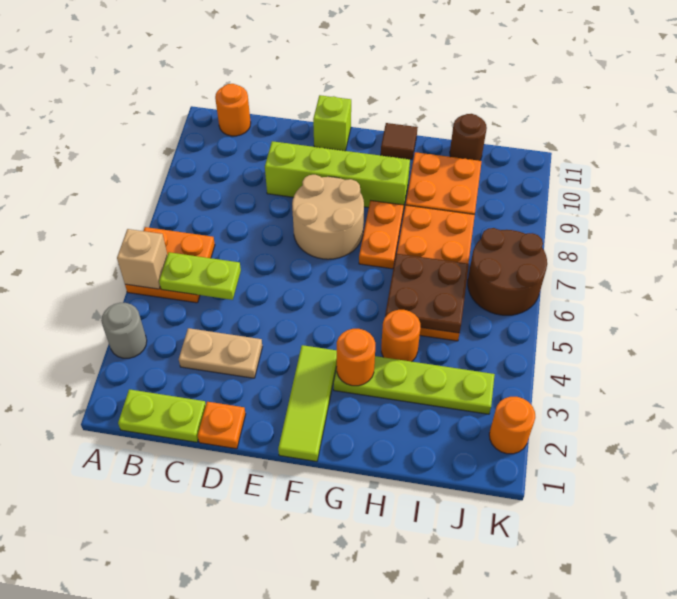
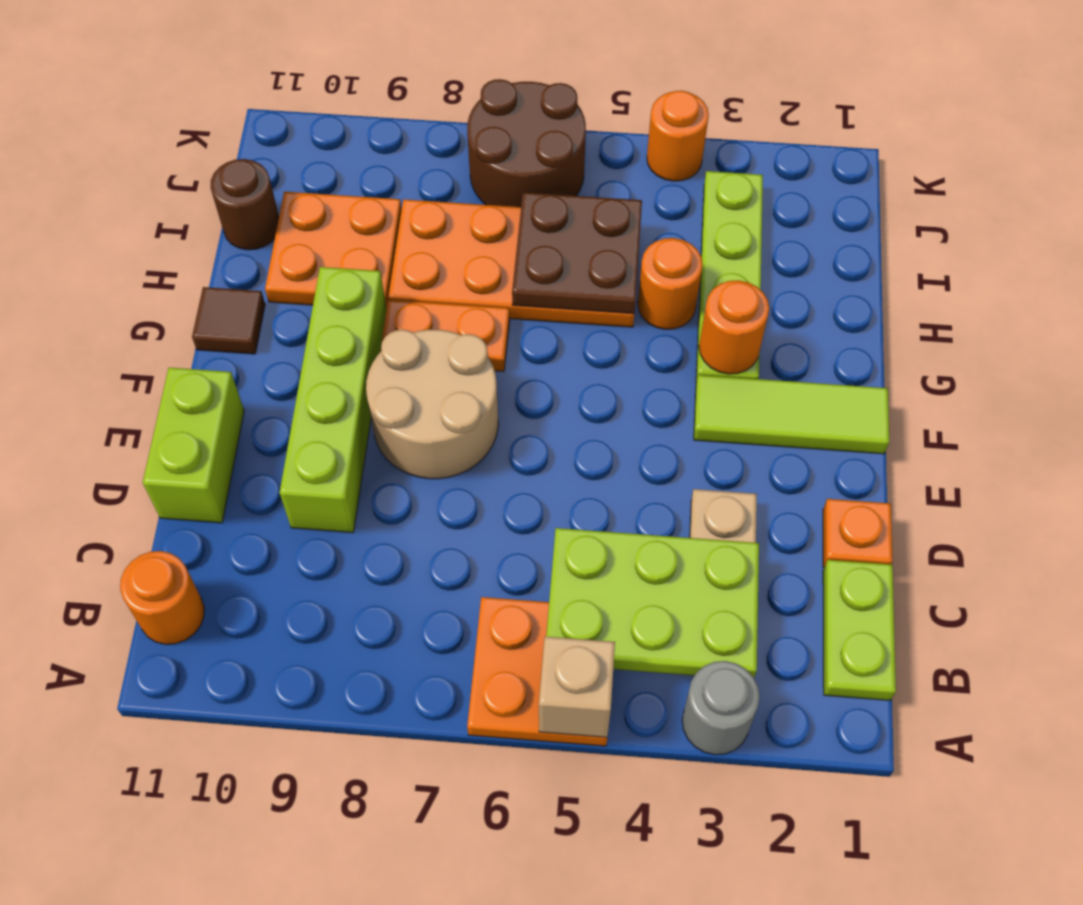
lime plate B5:C5 level 2 -> lime plate B3:C5 level 2
lime brick E11 level 1 -> lime brick D11:E11 level 1
orange round brick K2 level 1 -> orange round brick K4 level 1

